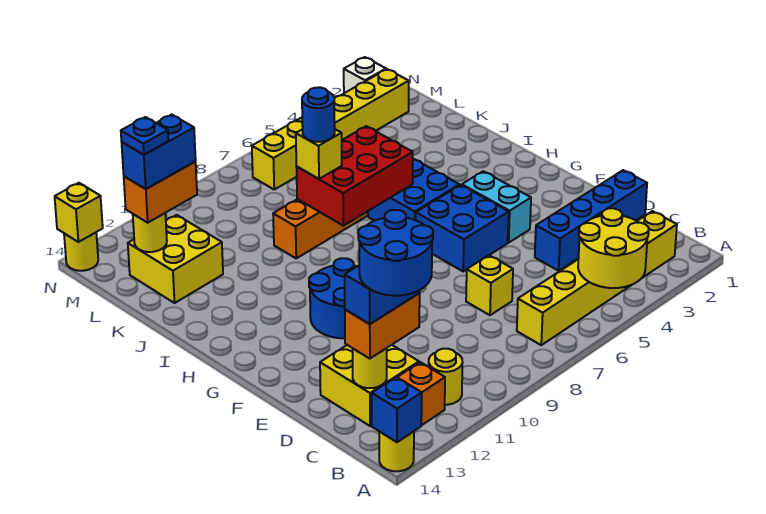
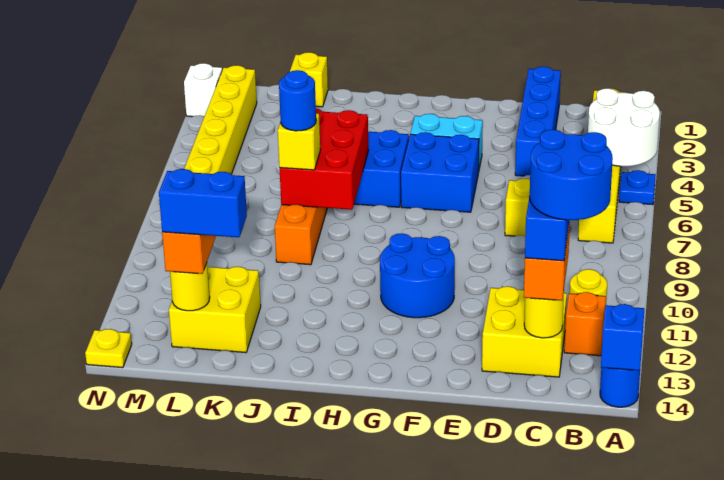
yellow round brick A4:B5 level 2 -> white round brick A4:B5 level 2
yellow round brick A14 level 1 -> blue round brick A14 level 1
blue brick L12:L13 level 4 -> blue brick K13:L13 level 4
blue plate L13 level 5 -> blue plate A5 level 1
yellow round brick N14 level 1 -> yellow plate N14 level 1
yellow brick N14 level 2 -> yellow brick K1 level 1

